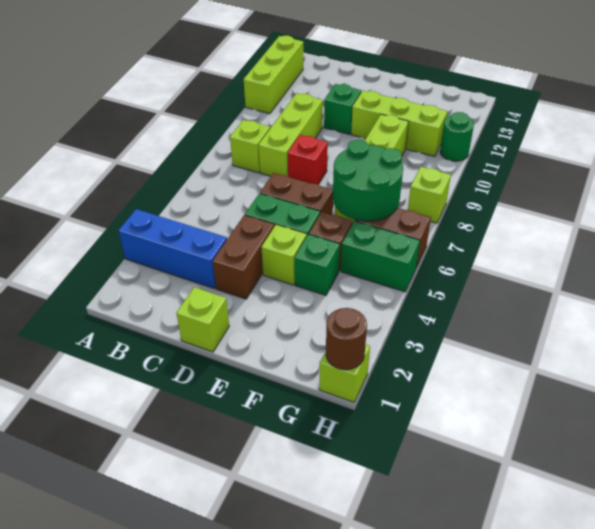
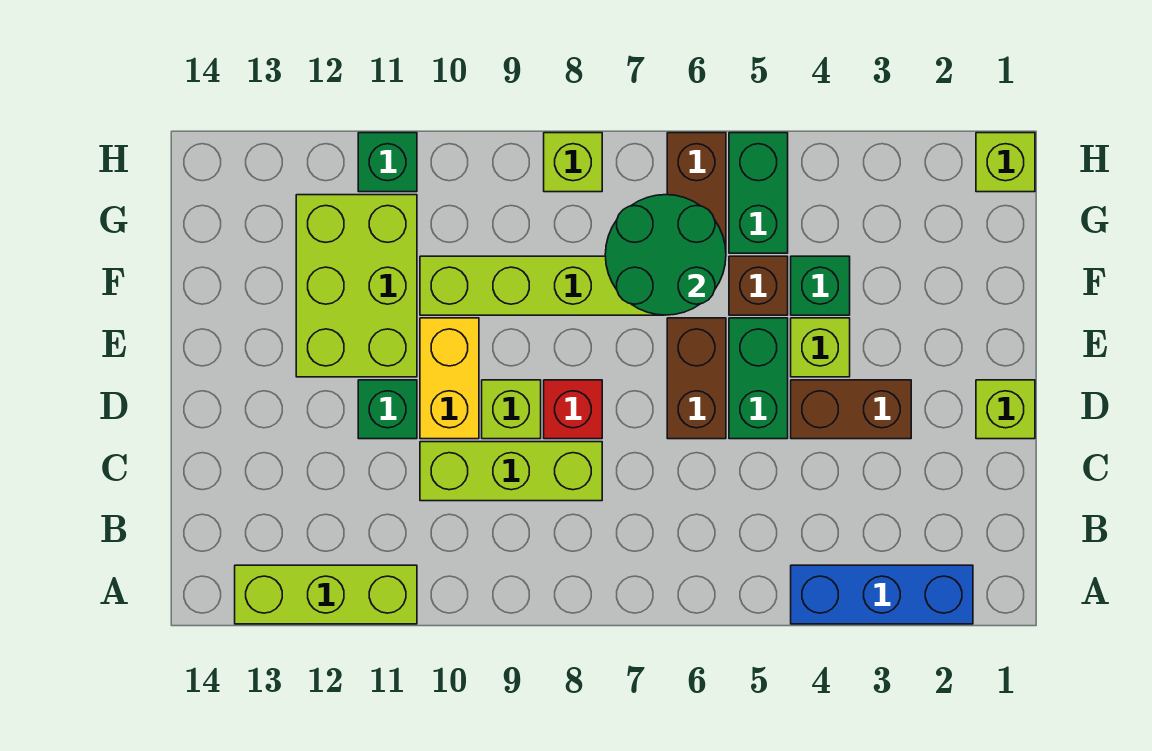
blue brick A3:C3 level 1 -> blue brick A2:A4 level 1
lime brick B8 level 1 -> lime brick D9 level 1
none -> yellow brick D10:E10 level 1
lime brick E11:G11 level 1 -> lime brick E11:G12 level 1
brown round brick H1 level 2 -> none
green round brick H11 level 1 -> green brick H11 level 1

